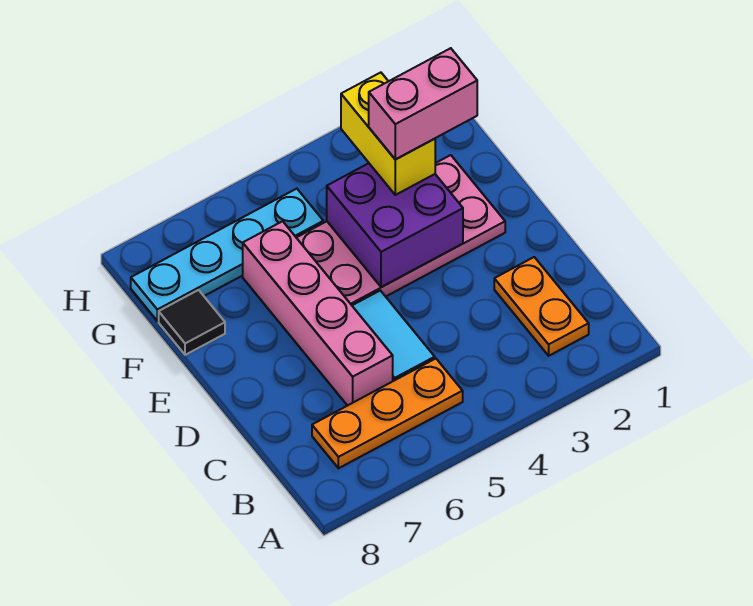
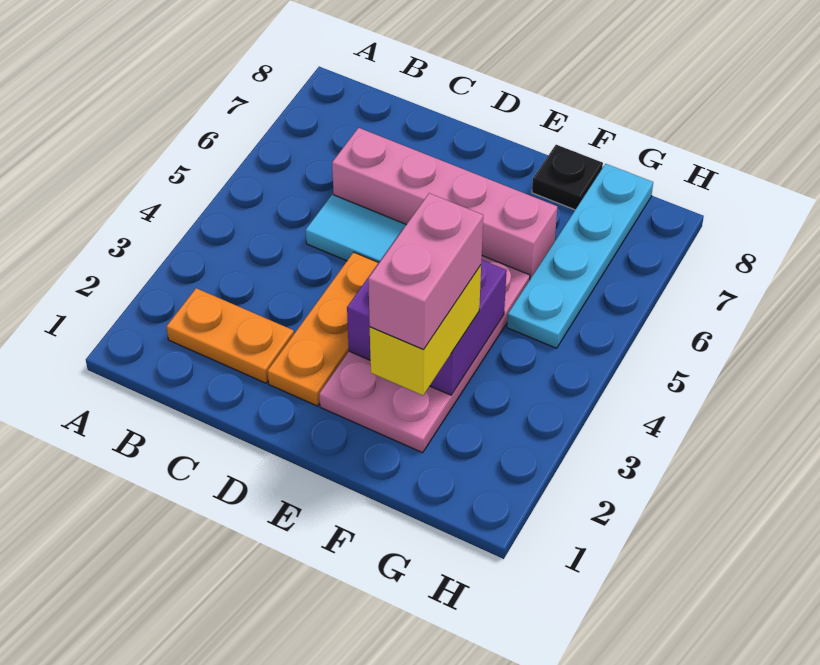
orange plate B5:B7 level 1 -> orange plate D2:D4 level 1
yellow brick F3:G3 level 3 -> yellow brick F2:F3 level 3
black tile F8 level 1 -> black plate F8 level 1

